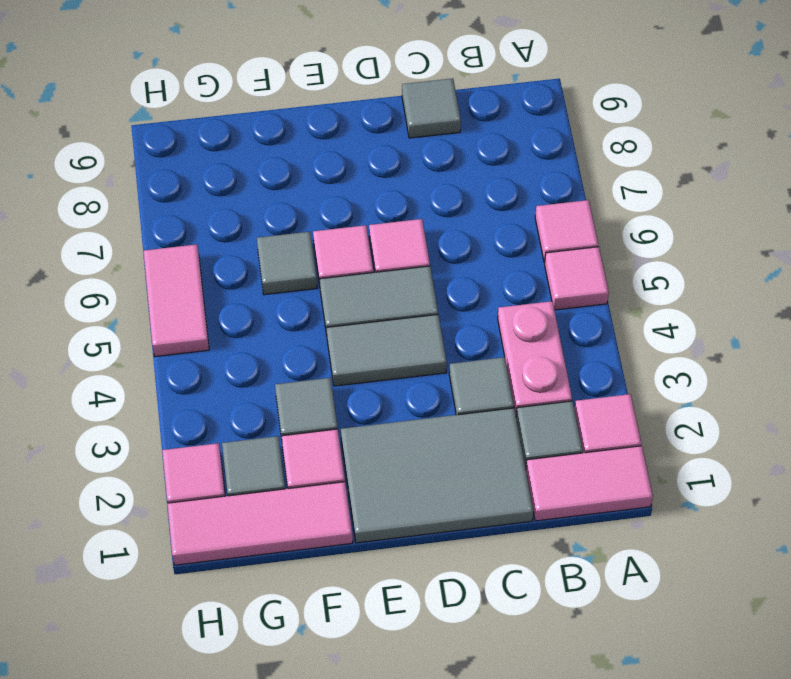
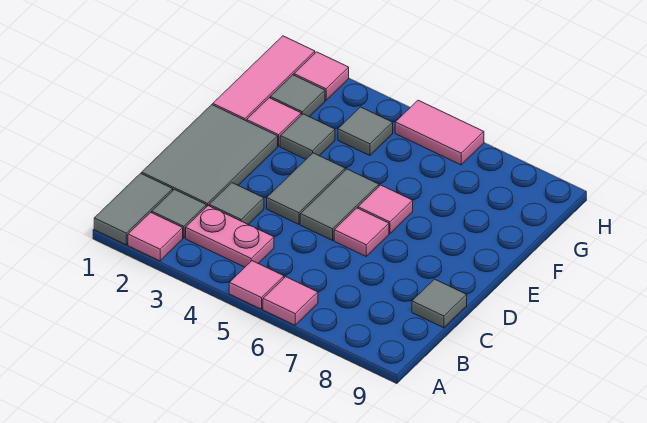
pink tile A1:B1 level 1 -> grey tile A1:B1 level 1
grey tile F6 level 1 -> grey tile G4 level 1

